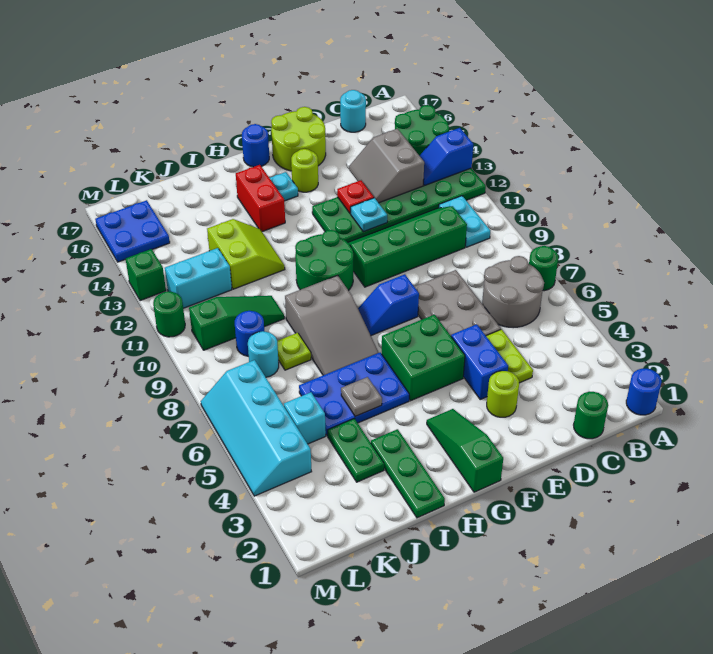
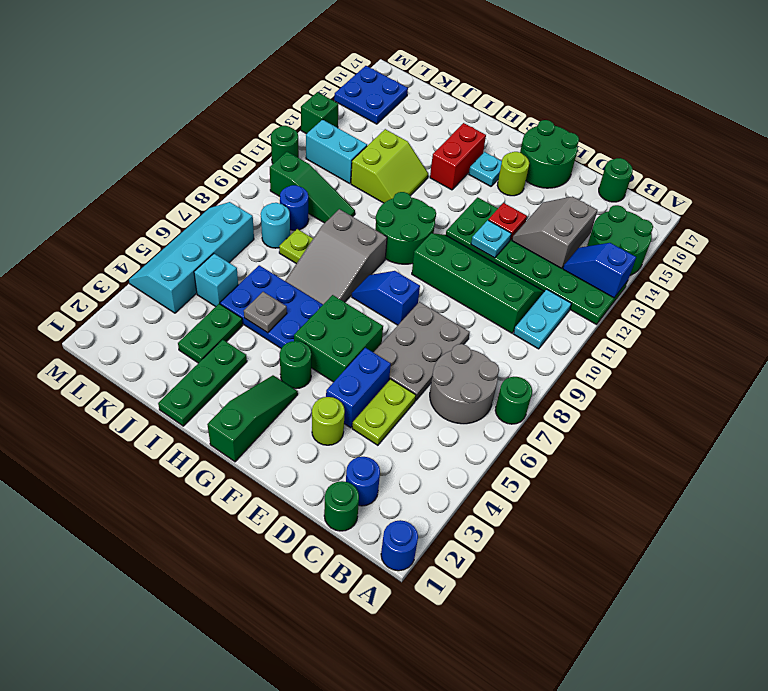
cyan round brick C17 level 1 -> green round brick C17 level 1
lime round brick E16:F17 level 1 -> green round brick E16:F17 level 1
none -> green round brick G4 level 1
blue round brick G17 level 1 -> blue round brick C2 level 1

